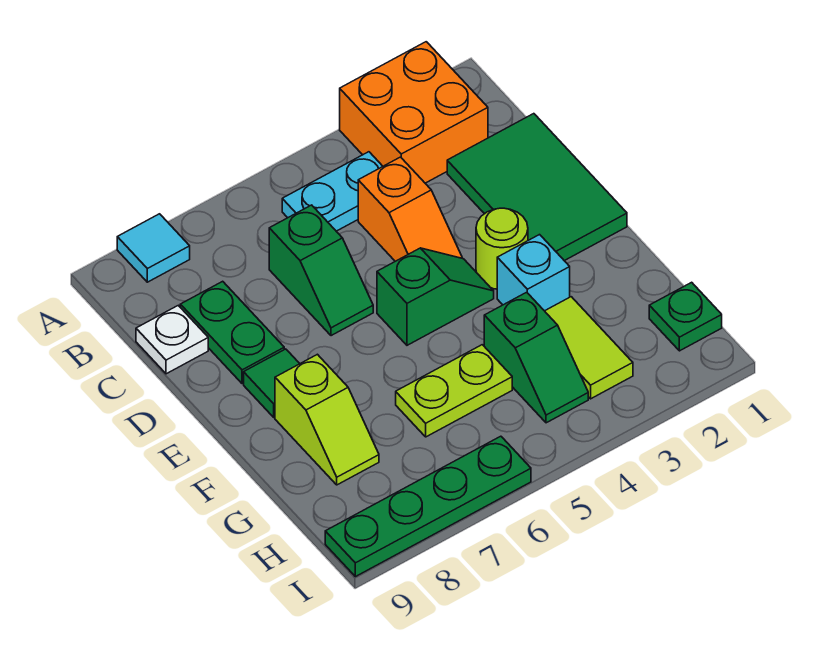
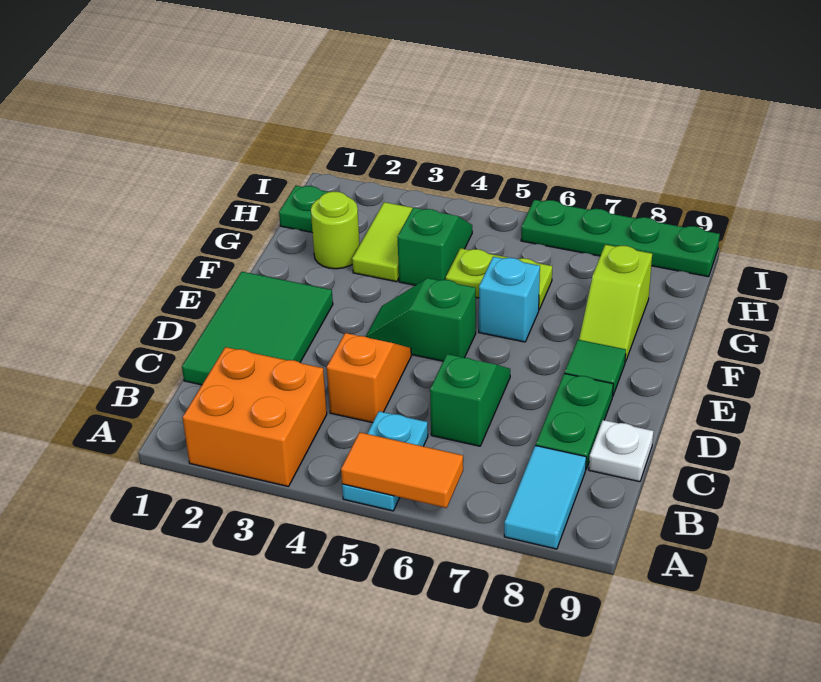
none -> orange tile A5:A6 level 2
cyan tile A8 level 1 -> cyan tile A8:B8 level 1
cyan plate B4:B5 level 1 -> cyan plate A5:B5 level 1
lime round brick E3 level 1 -> lime round brick G2 level 1
cyan brick F3 level 1 -> cyan brick F6 level 1
lime slope F8:G8 level 1 top F -> lime slope F8:G8 level 1 top G

